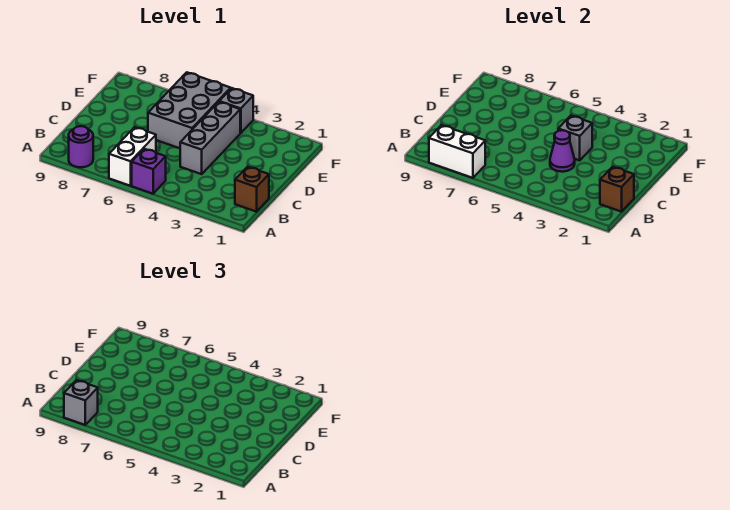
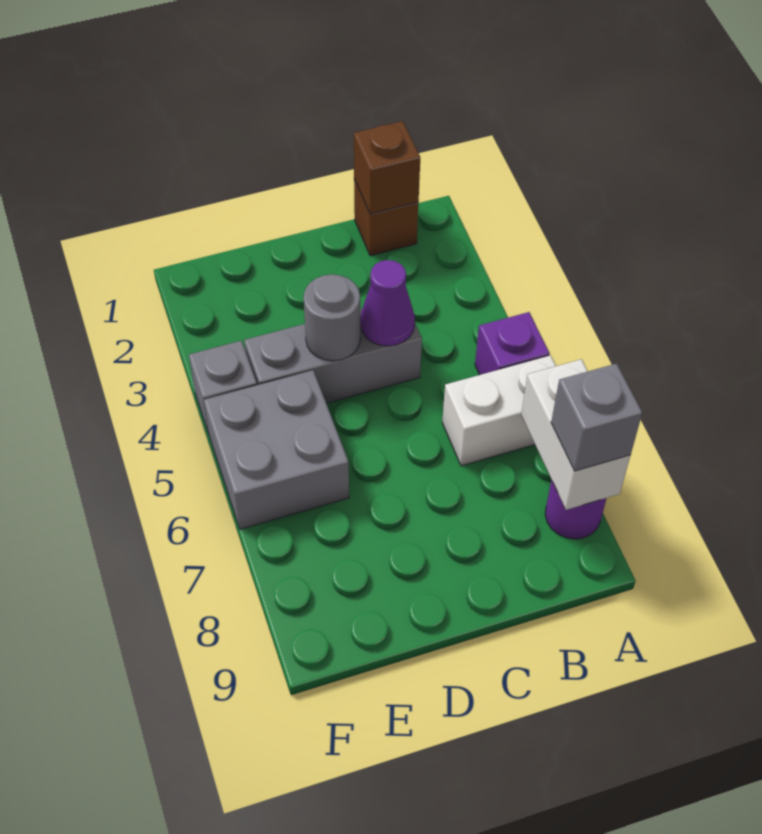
grey brick D4 level 2 -> grey round brick D4 level 2
grey brick D5:F6 level 1 -> grey brick E5:F6 level 1

